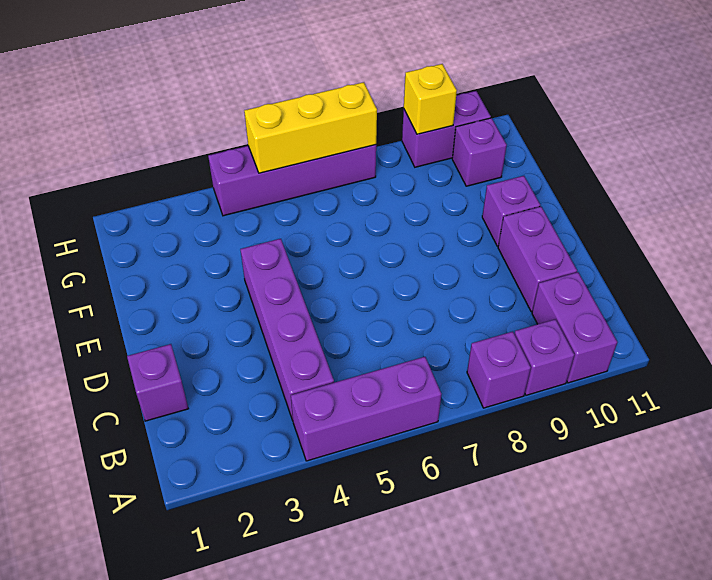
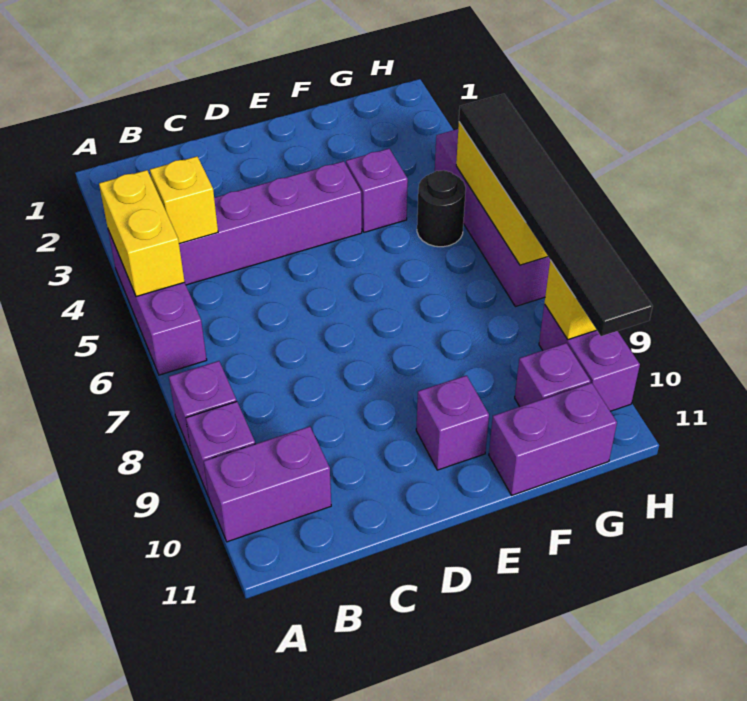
none -> yellow brick A4:A5 level 2
none -> yellow brick B4 level 2
purple brick C1 level 1 -> purple brick F4 level 1
purple brick C10:D10 level 1 -> purple brick F11:G11 level 1
none -> black round brick G5 level 1
none -> black tile H5:H10 level 3

